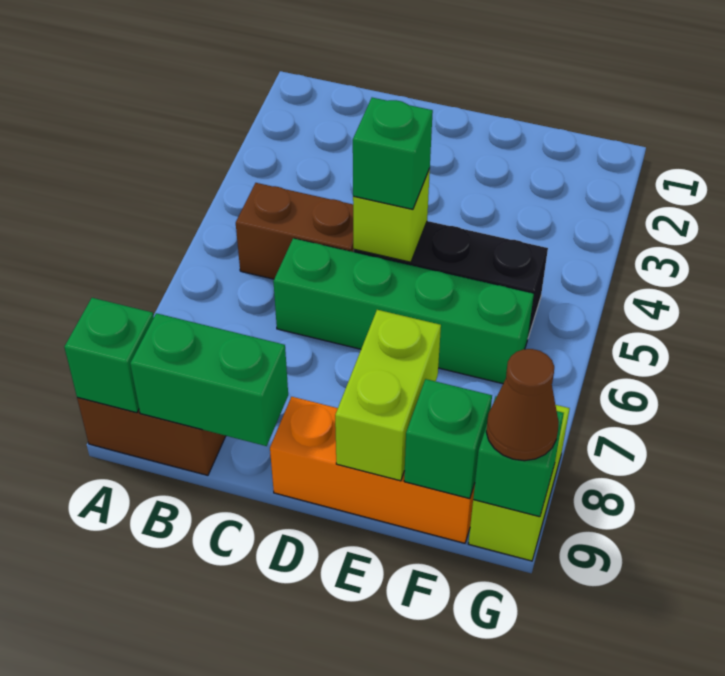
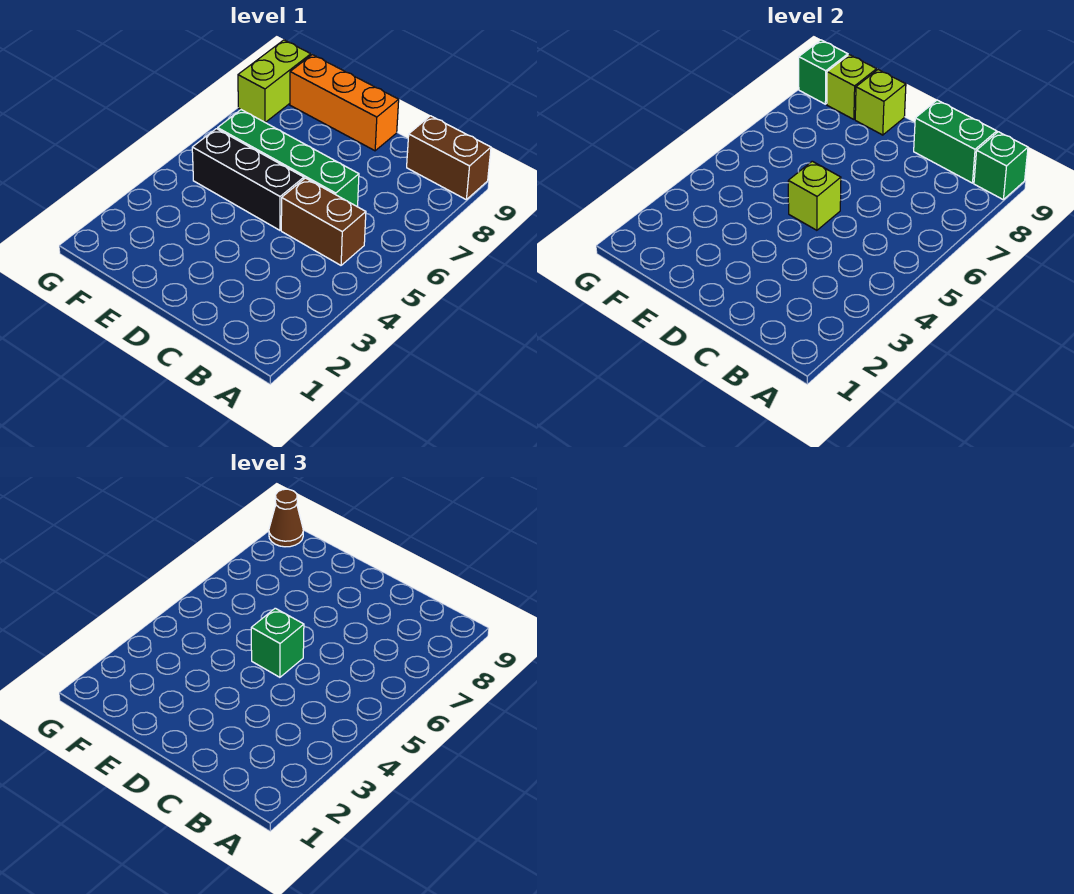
lime brick E8:E9 level 2 -> lime brick E9 level 2
green brick F9 level 2 -> lime brick F9 level 2

